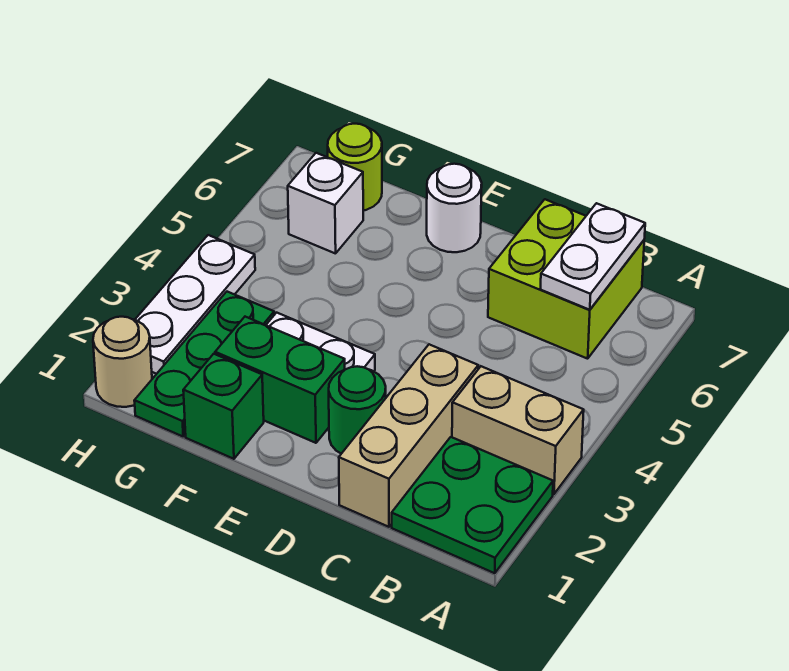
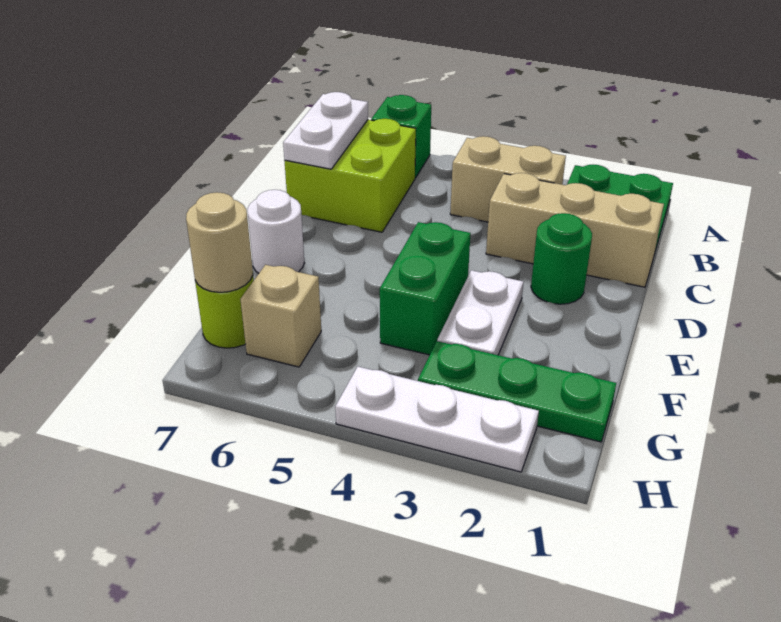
tan brick A3:B3 level 1 -> tan brick B3:B4 level 1
white plate B6:B7 level 2 -> white plate B7:C7 level 2
green brick E2:F2 level 1 -> green brick E4:F4 level 1
green brick F1 level 1 -> green brick A6 level 1
white brick G6 level 1 -> tan brick G6 level 1
tan round brick H1 level 1 -> tan round brick G7 level 2

